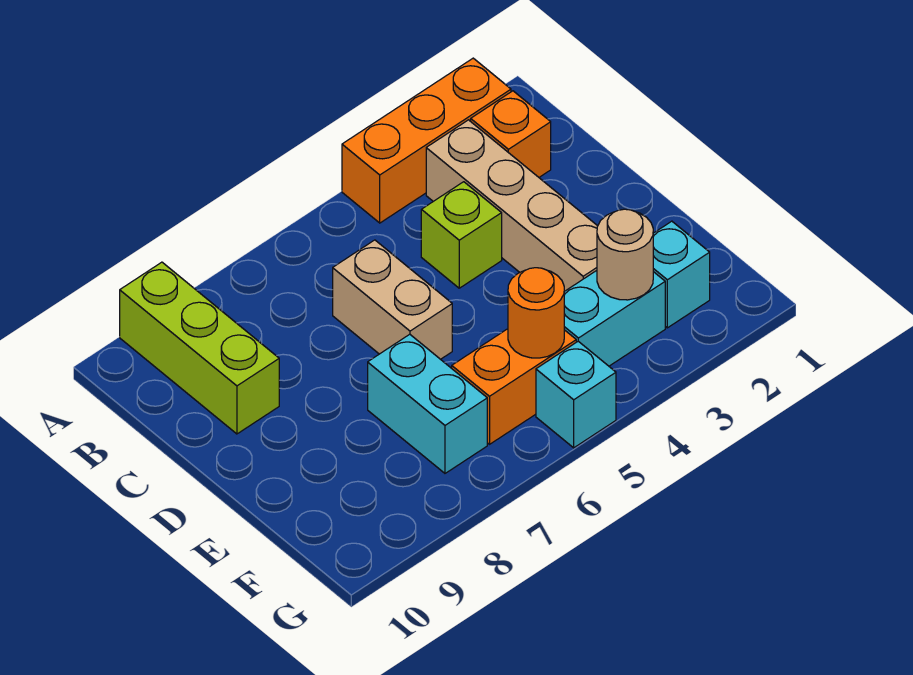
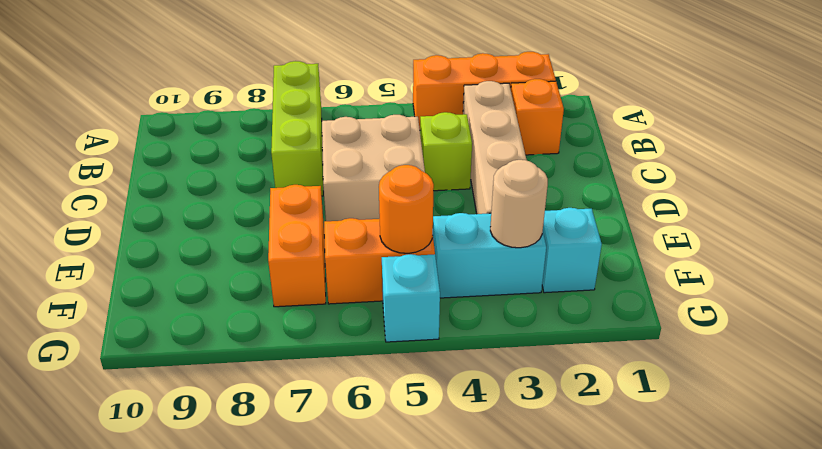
lime brick A9:C9 level 1 -> lime brick A7:C7 level 1
tan brick C6:D6 level 1 -> tan brick C5:D6 level 1
cyan brick E7:F7 level 1 -> orange brick E7:F7 level 1

